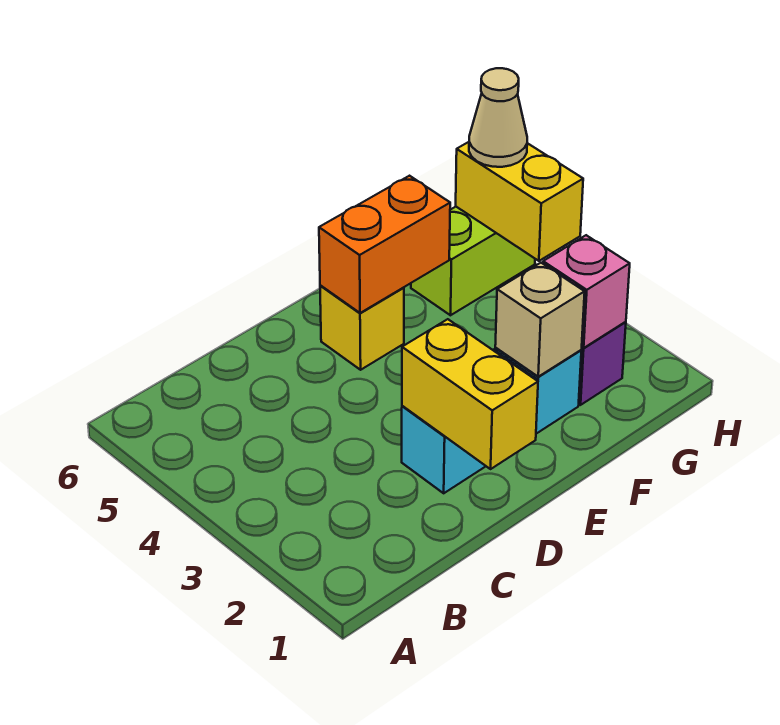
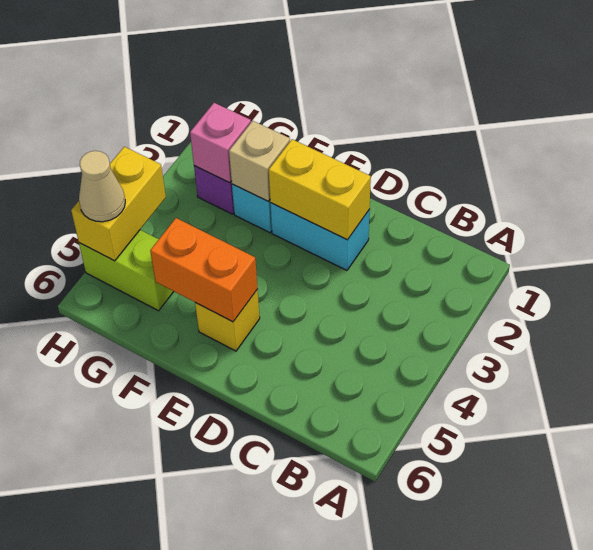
yellow brick D1:D2 level 2 -> yellow brick D2:E2 level 2

